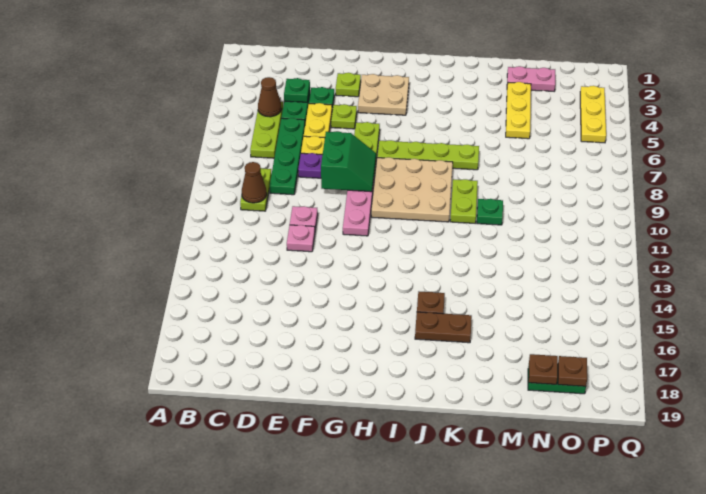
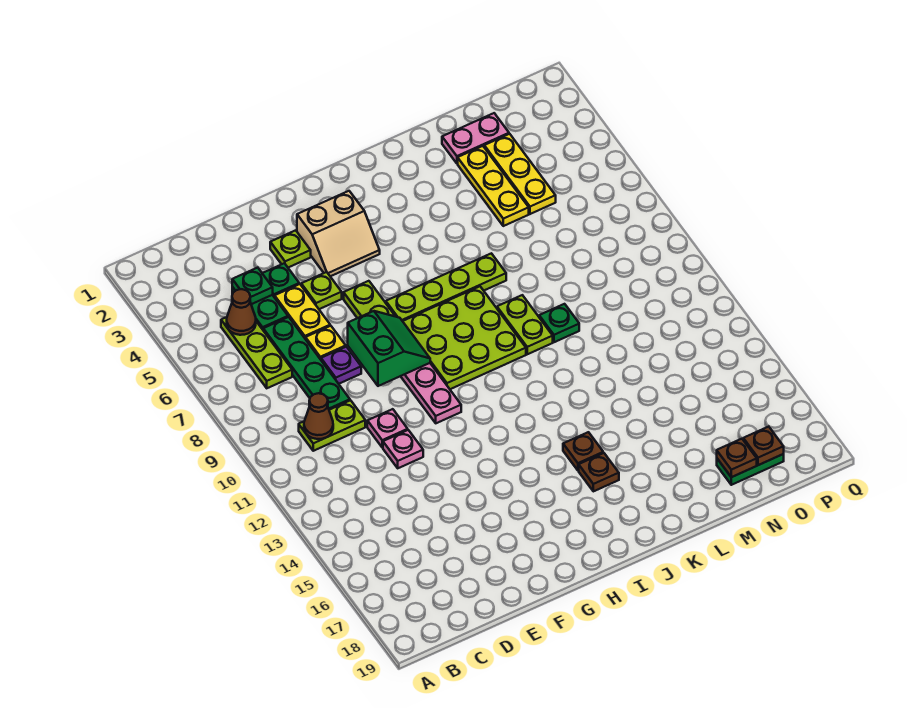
lime plate C9:C10 level 1 -> lime plate C10:D10 level 1
tan plate G3:H4 level 1 -> tan slope G3:H4 level 1 top 3
tan plate H8:J10 level 1 -> lime plate H8:J10 level 1
brown plate J16:K16 level 1 -> brown plate J16 level 1
yellow plate P3:P5 level 1 -> yellow plate N3:N5 level 1

